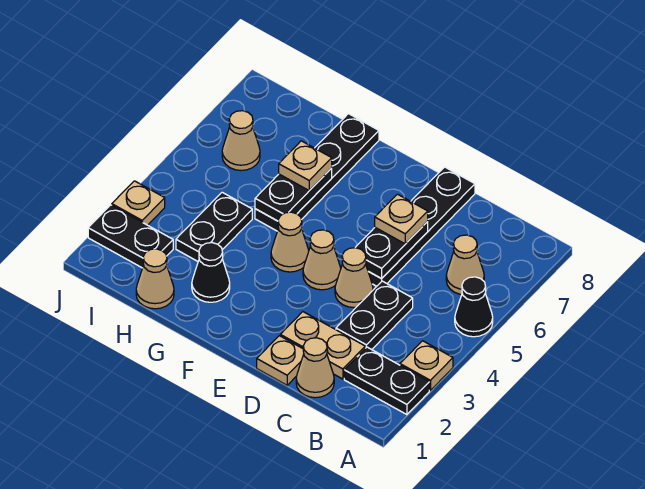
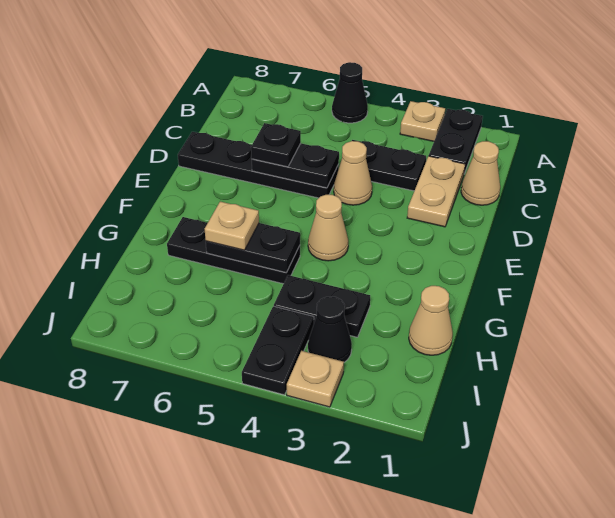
tan cone B6 level 1 -> none
tan plate D1 level 1 -> none
tan plate D6 level 3 -> black plate D6 level 3
tan cone E4 level 1 -> none
black cone G2 level 1 -> black cone I3 level 1
black plate G5:G8 level 1 -> black plate G5:G7 level 1
black plate I2:J2 level 1 -> black plate I4:J4 level 1
tan cone I6 level 1 -> none

